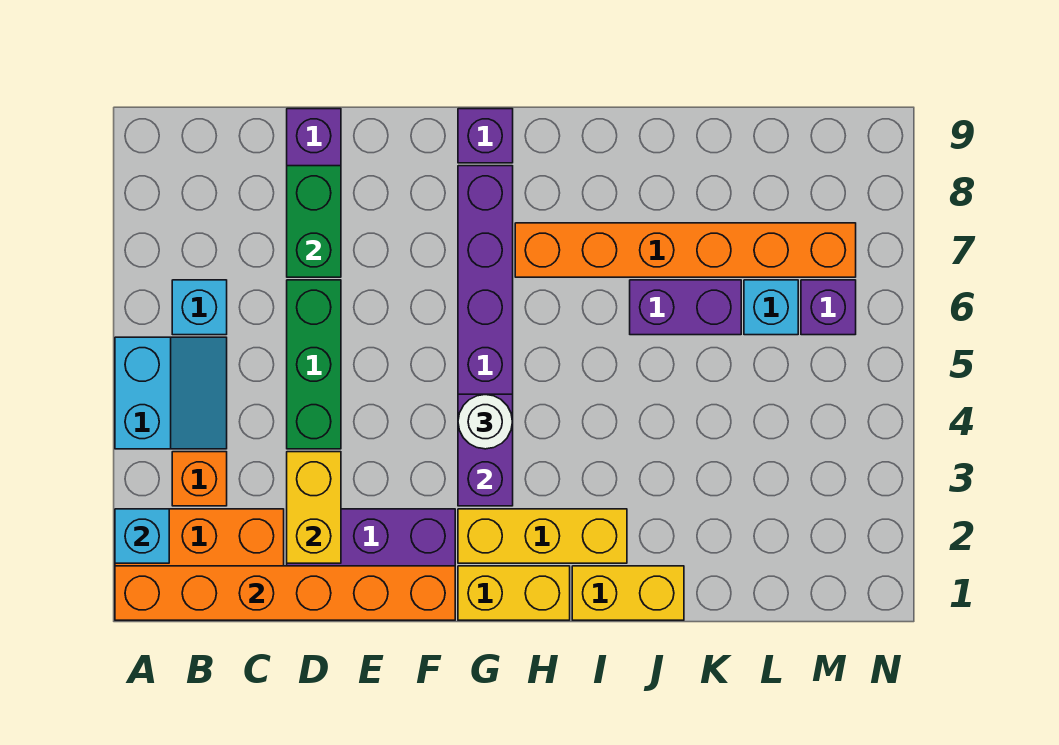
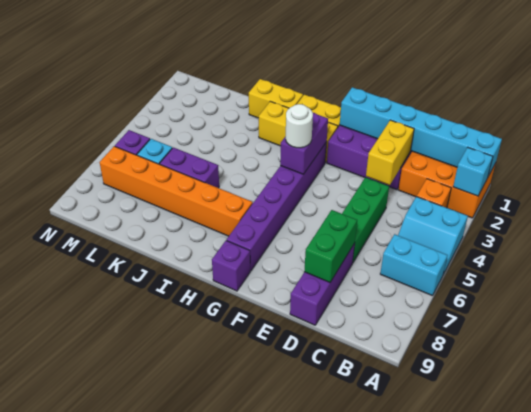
orange brick A1:F1 level 2 -> cyan brick A1:F1 level 2
cyan slope A4:B5 level 1 top A -> cyan slope A4:B5 level 1 top 4
cyan brick B6 level 1 -> cyan brick A6:B6 level 1

